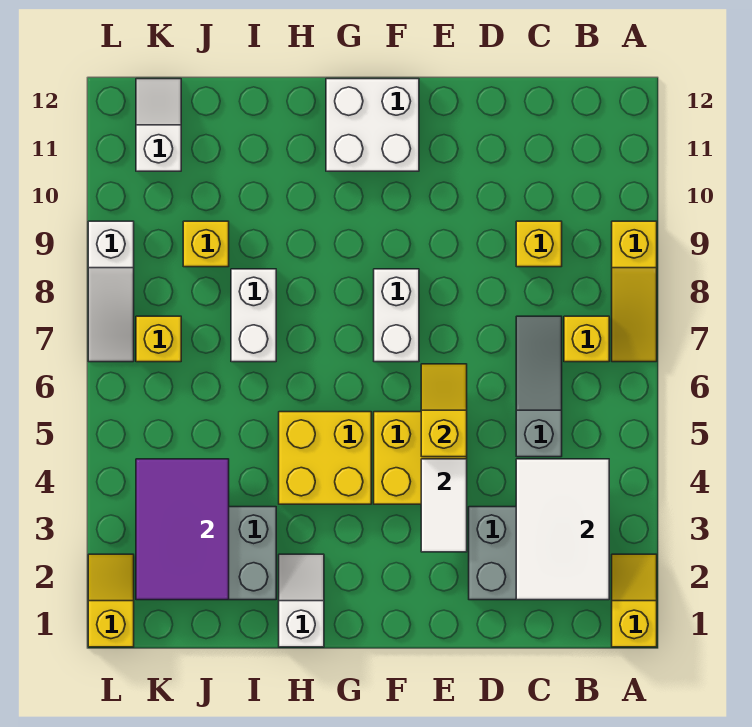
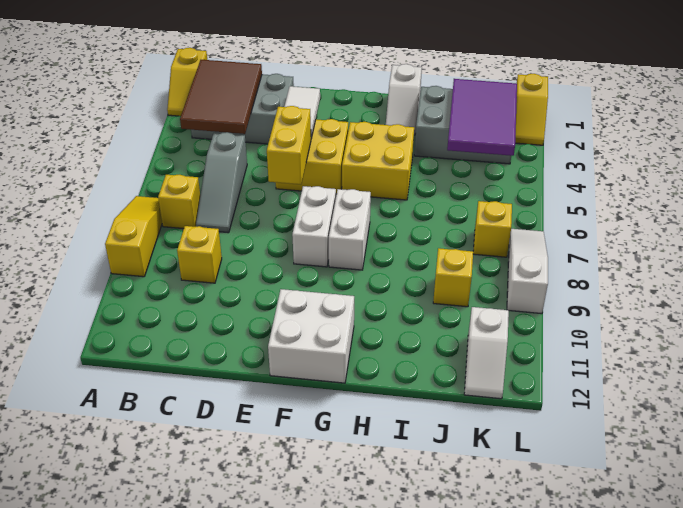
white tile B2:C4 level 2 -> brown tile B2:C4 level 2
yellow slope E5:E6 level 2 top 5 -> yellow brick E5:E6 level 2
white brick I7:I8 level 1 -> white brick G7:G8 level 1

